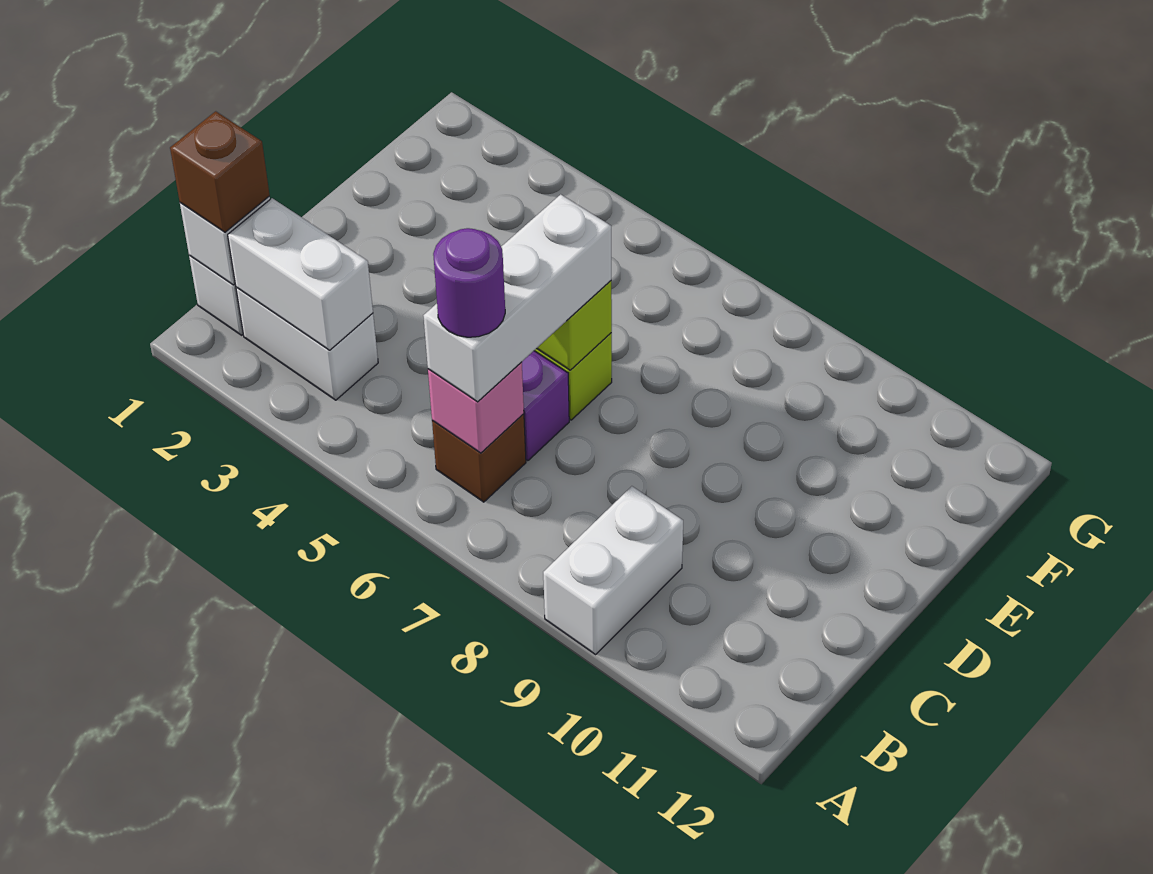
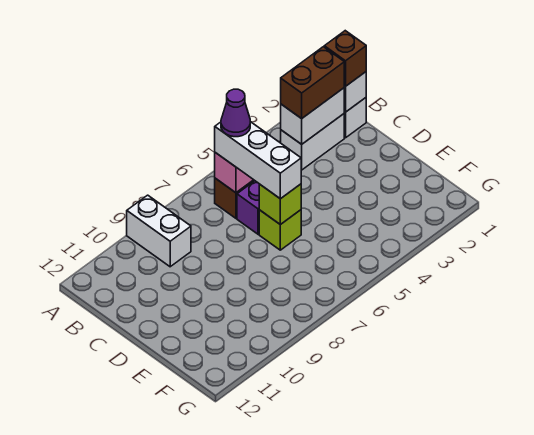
none -> brown brick B2:B3 level 3
purple round brick B6 level 4 -> purple cone B6 level 4

